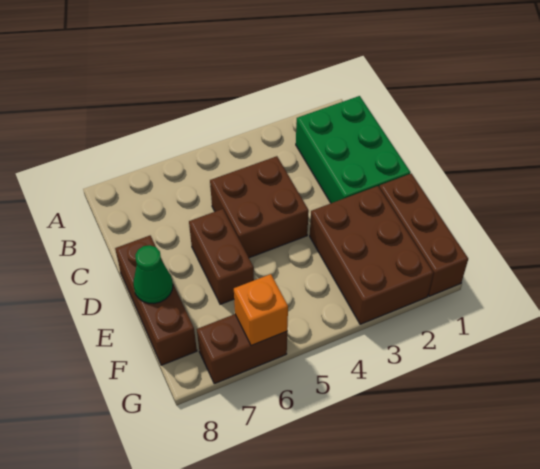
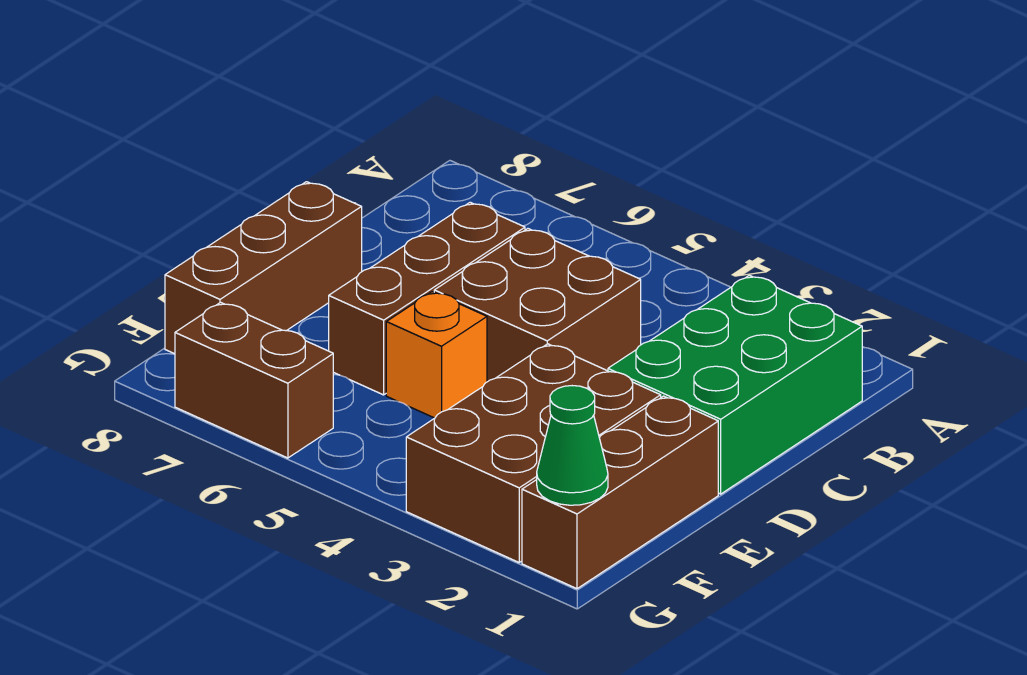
brown brick D6:E6 level 1 -> brown brick C6:E6 level 1
green cone E8 level 2 -> green cone G1 level 2
orange brick G6 level 2 -> orange brick E5 level 1

